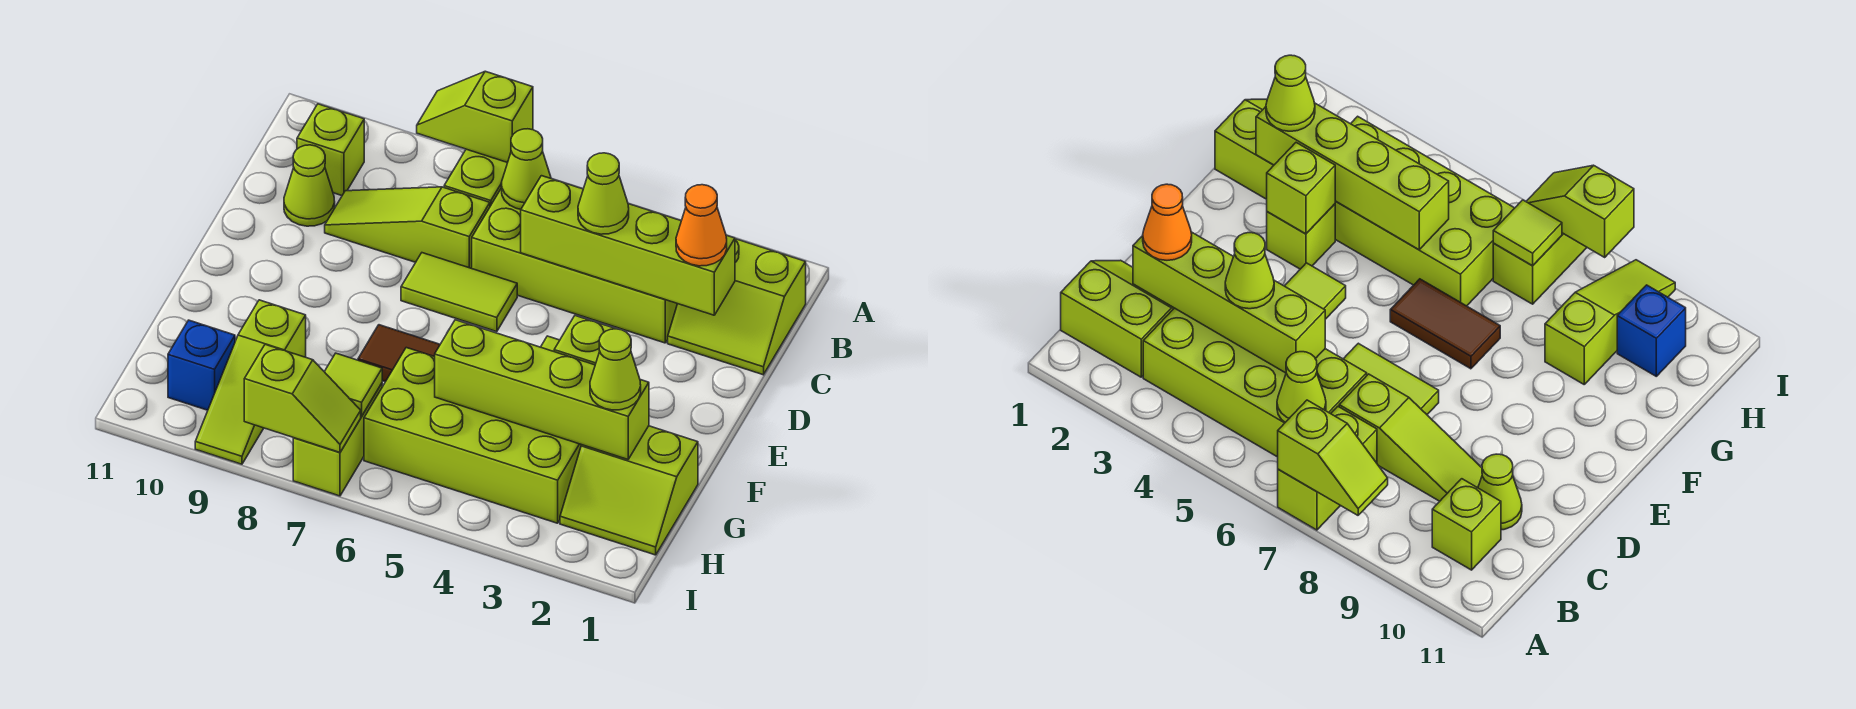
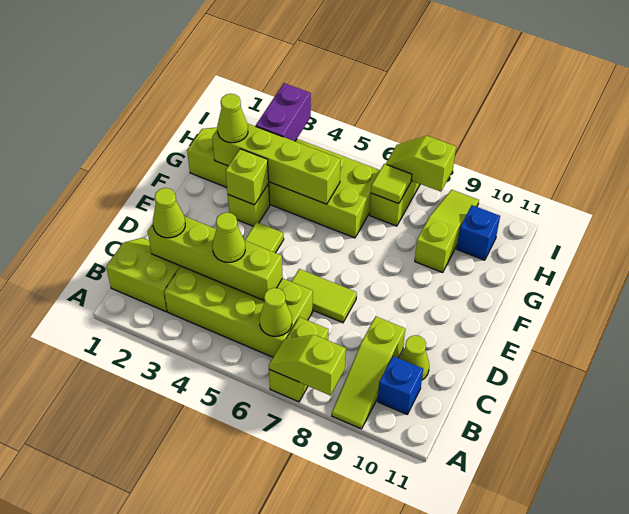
lime slope A7:A8 level 2 top 7 -> lime slope A7:A8 level 2 top 8
lime brick B10 level 1 -> blue brick B10 level 1
orange cone C2 level 3 -> lime cone C2 level 3
lime slope C7:C9 level 1 top 7 -> lime slope A9:C9 level 1 top C
brown tile F6:F7 level 1 -> none
none -> purple brick H3:I3 level 2

